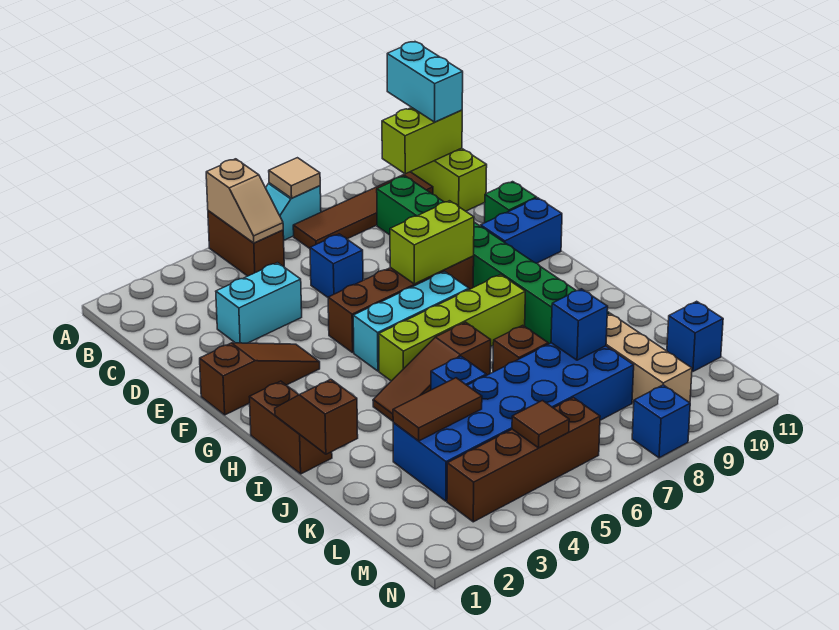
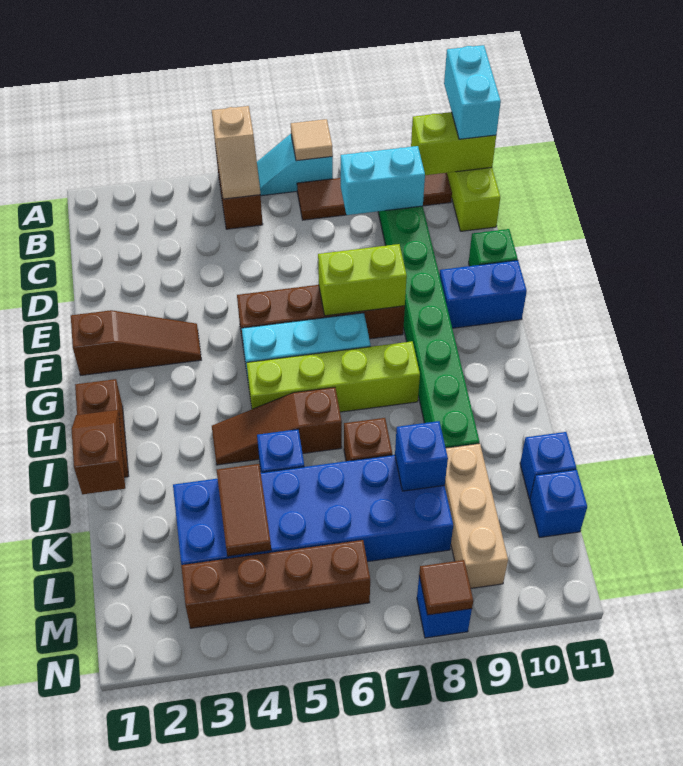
cyan brick D3:D4 level 1 -> cyan brick C8:C9 level 2
blue brick D6 level 1 -> blue brick K11 level 1
brown tile K3:K4 level 2 -> brown tile K4:L4 level 2
brown tile M5 level 2 -> brown tile N8 level 2

